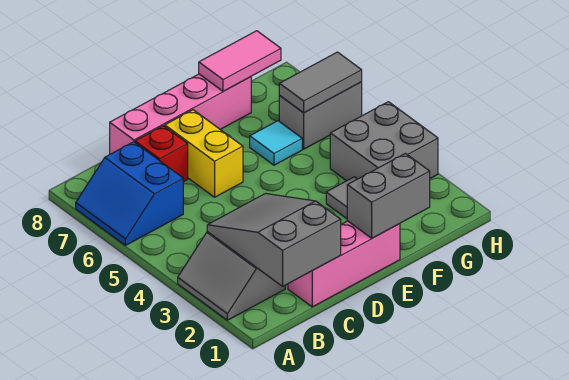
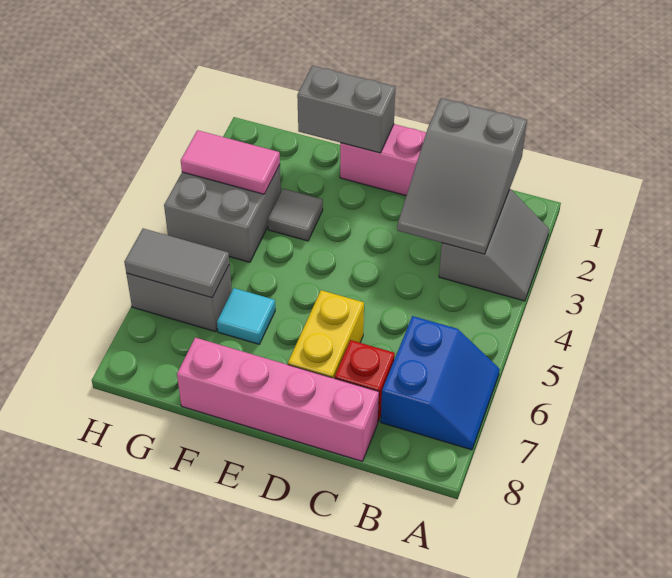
pink tile F8:G8 level 2 -> pink tile G3:H3 level 2

